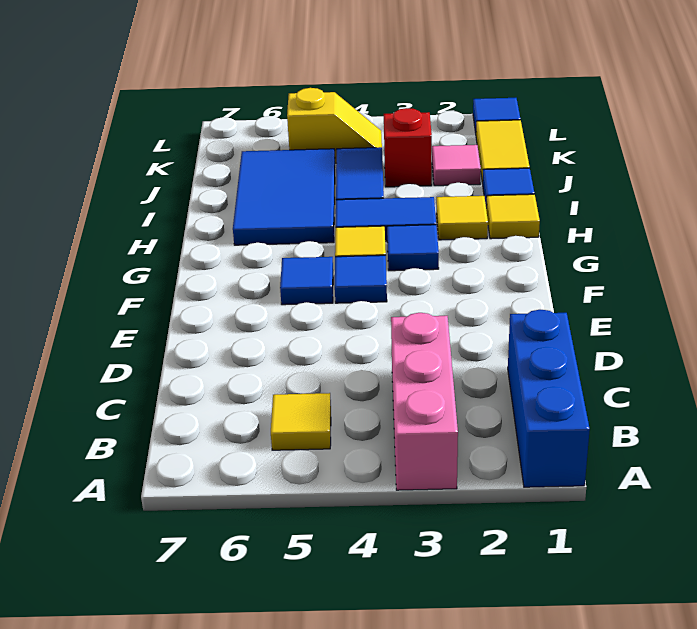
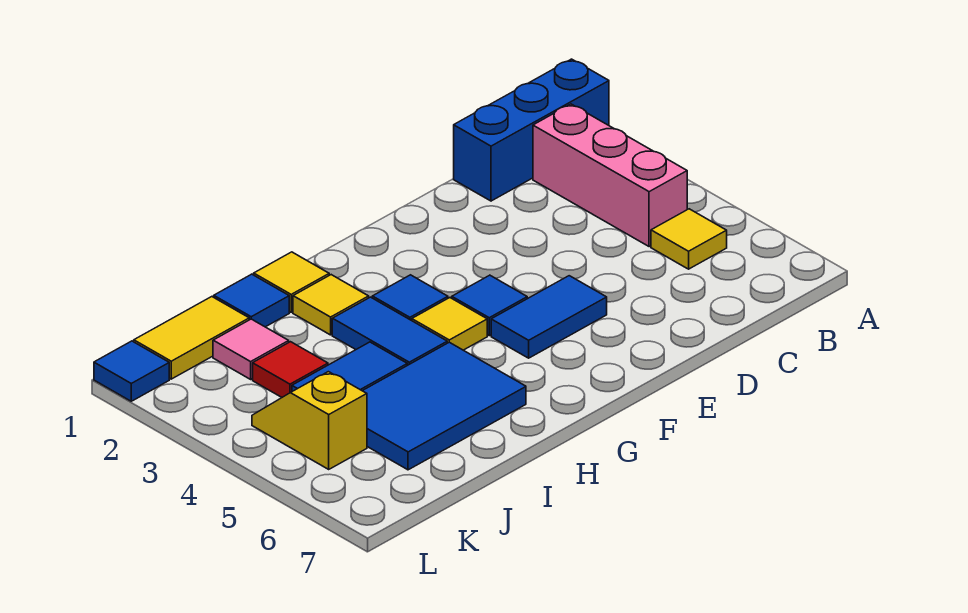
pink brick A3:C3 level 1 -> pink brick B2:B4 level 1
blue tile F5 level 1 -> blue tile E5:F5 level 1
red brick J3 level 1 -> red tile J3 level 1

